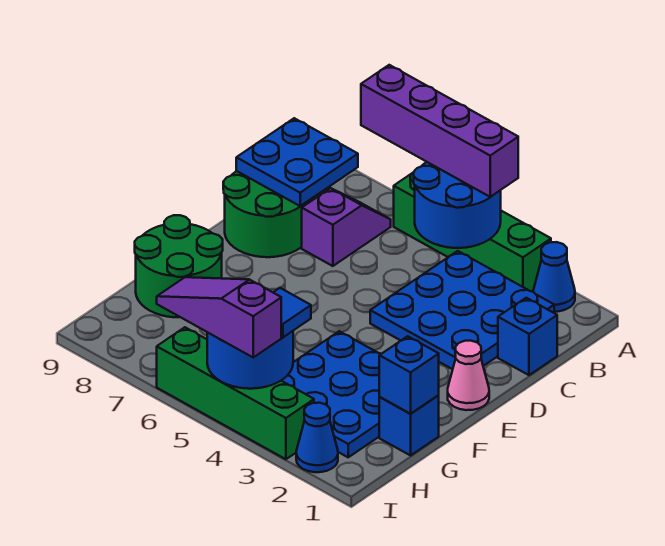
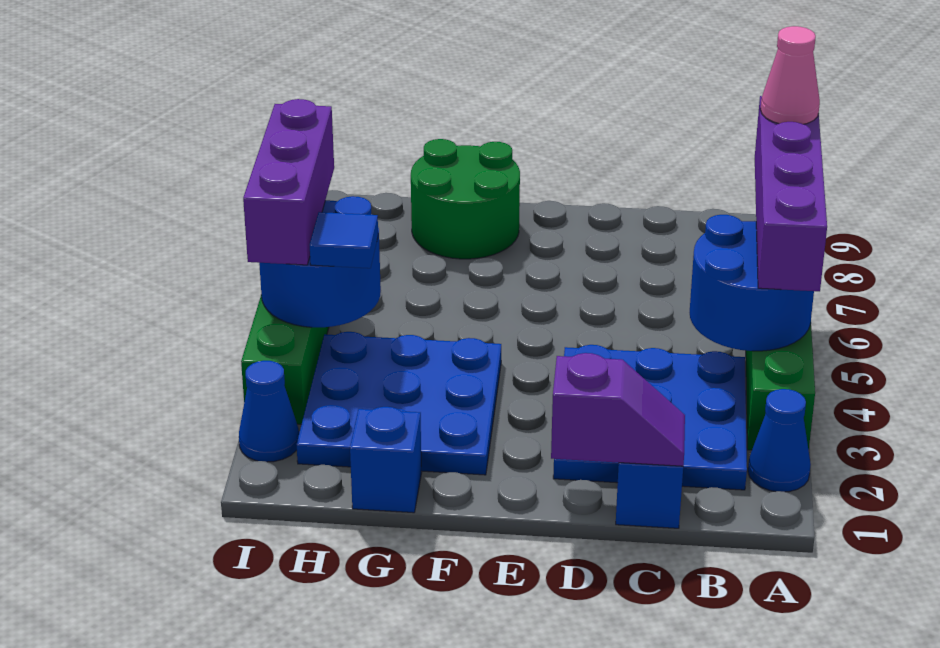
purple slope B7:C7 level 1 top C -> purple slope C1:D1 level 2 top D
blue plate B8:C9 level 2 -> none
green round brick C8:D9 level 1 -> none
pink cone E1 level 1 -> pink cone A7 level 4
blue brick G1 level 2 -> none
purple slope I4:I6 level 3 top 4 -> purple brick I4:I6 level 3

